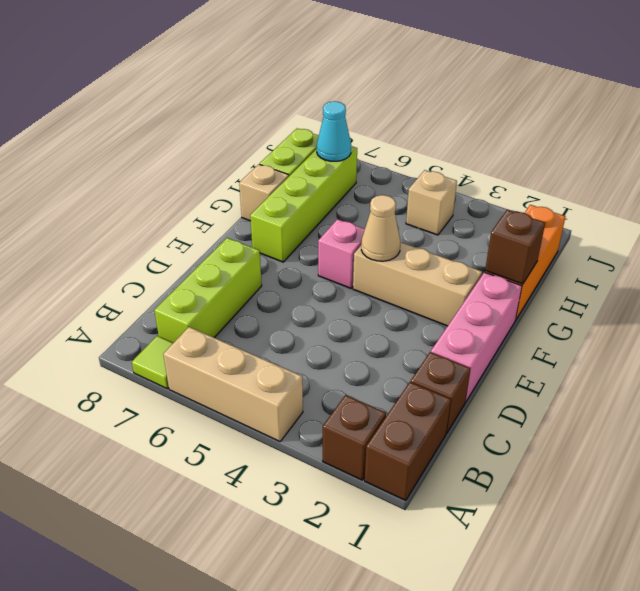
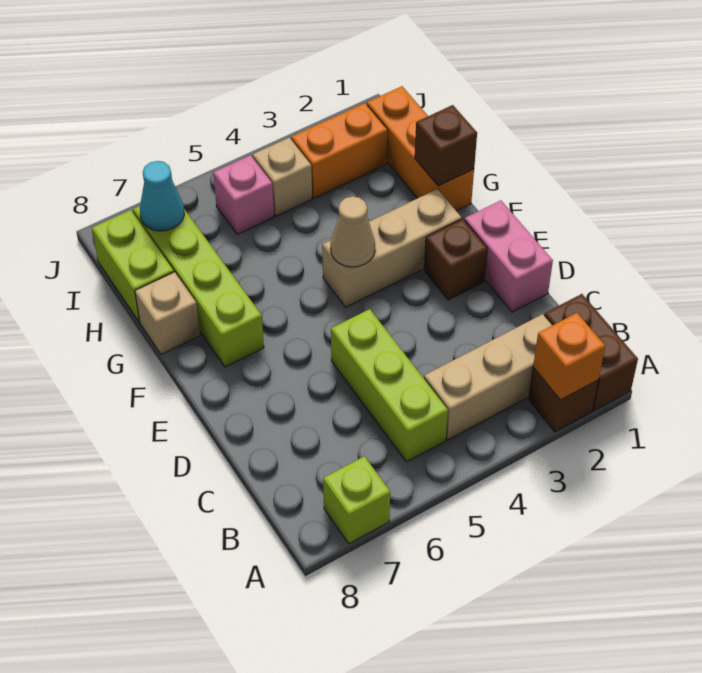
none -> orange brick A2 level 2
tan brick A4:A6 level 1 -> tan brick B2:B4 level 1
lime tile A7 level 1 -> lime brick A7 level 1
lime brick B7:D7 level 1 -> lime brick B5:D5 level 1
brown brick C1 level 1 -> brown brick E2 level 1
pink brick D1:F1 level 1 -> pink brick D1:E1 level 1
pink brick F5 level 1 -> pink brick I5 level 1
none -> orange brick I2:I3 level 1

